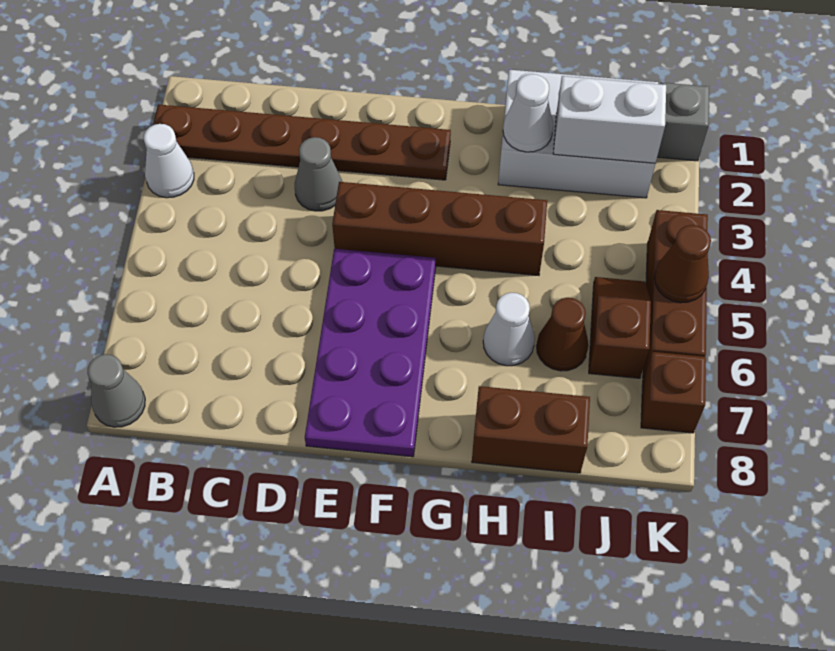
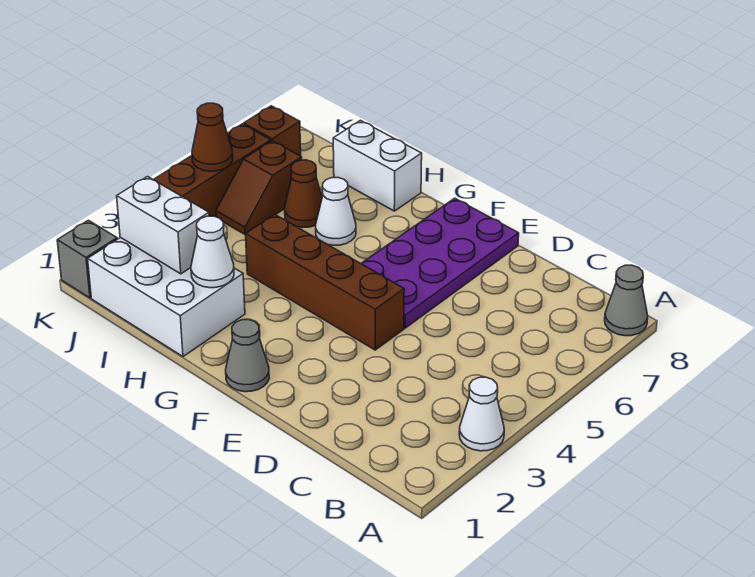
brown plate A2:F2 level 1 -> none
grey cone D3 level 1 -> grey cone F1 level 1
brown brick H8:I8 level 1 -> white brick H8:I8 level 1

